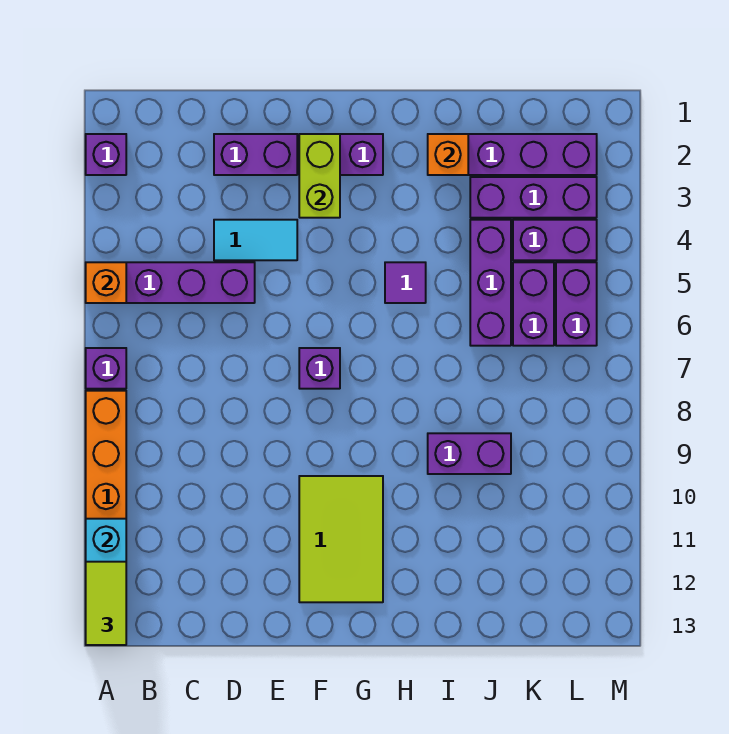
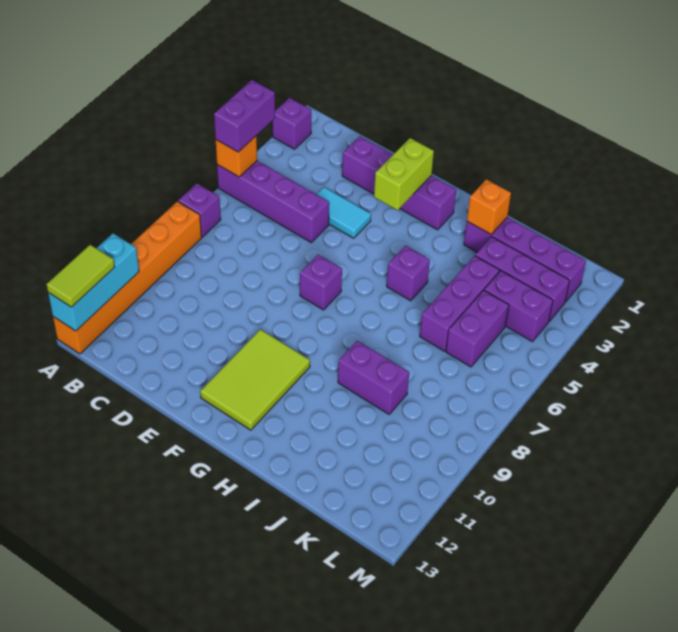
purple tile H5 level 1 -> purple brick H5 level 1
purple brick L5:L6 level 1 -> purple brick A4:A5 level 3

